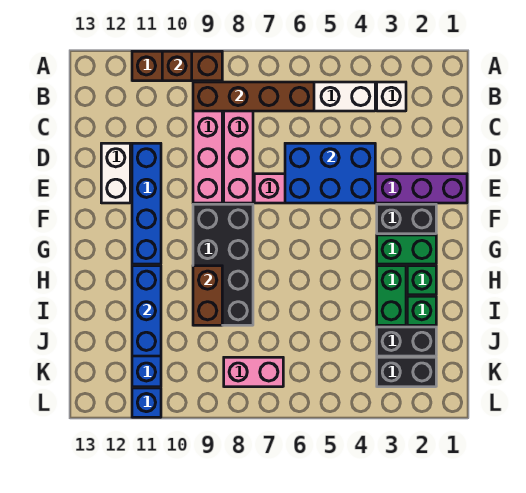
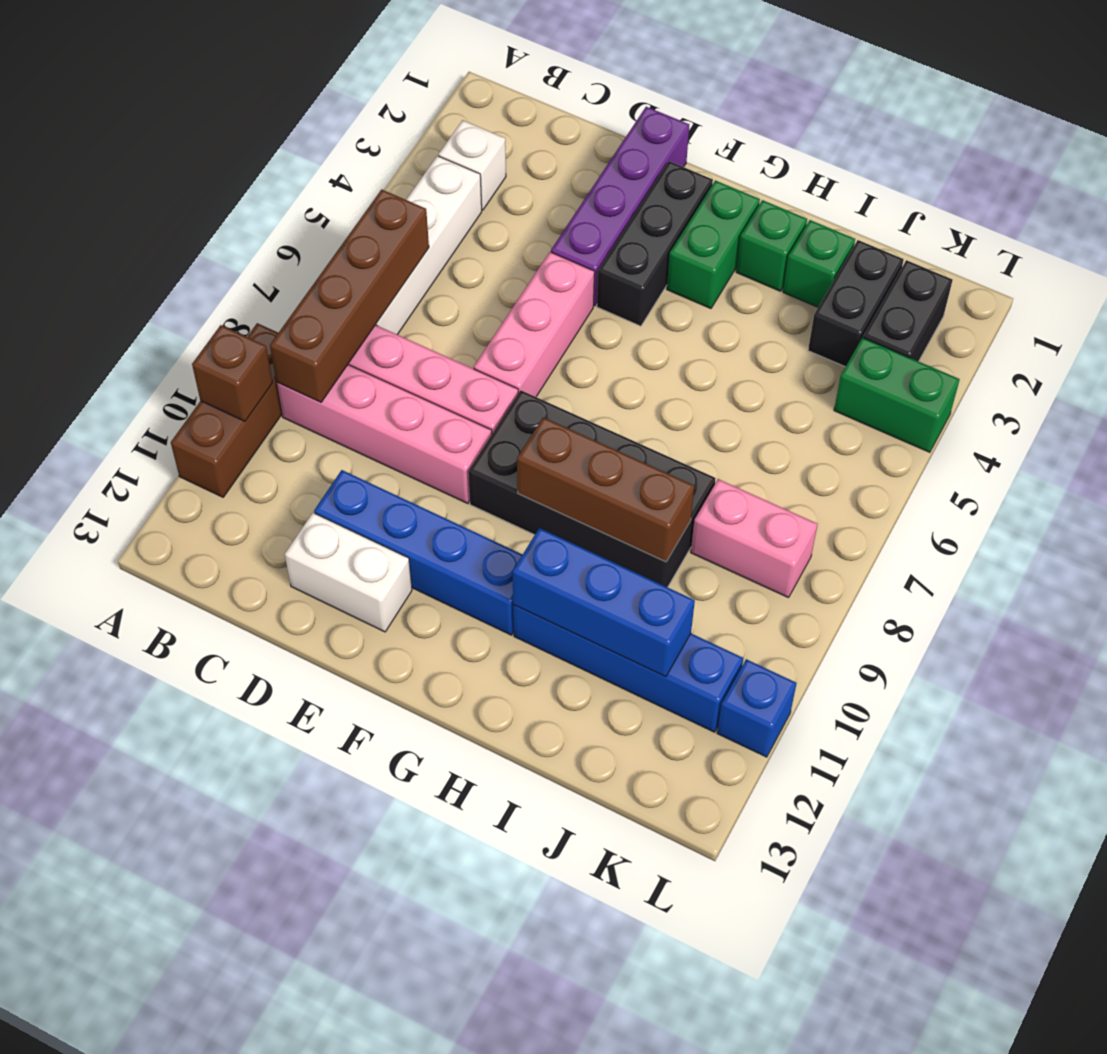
blue brick D4:E6 level 2 -> none
black brick F2:F3 level 1 -> black brick F2:F4 level 1
green brick H3:I3 level 1 -> green brick K4:L4 level 1
brown brick H9:I9 level 2 -> brown brick G9:I9 level 2
pink brick K7:K8 level 1 -> pink brick J8:K8 level 1

